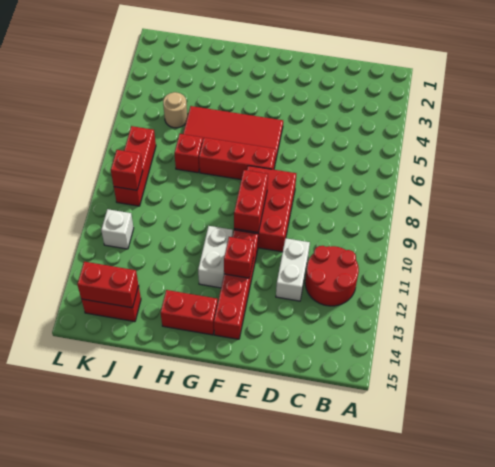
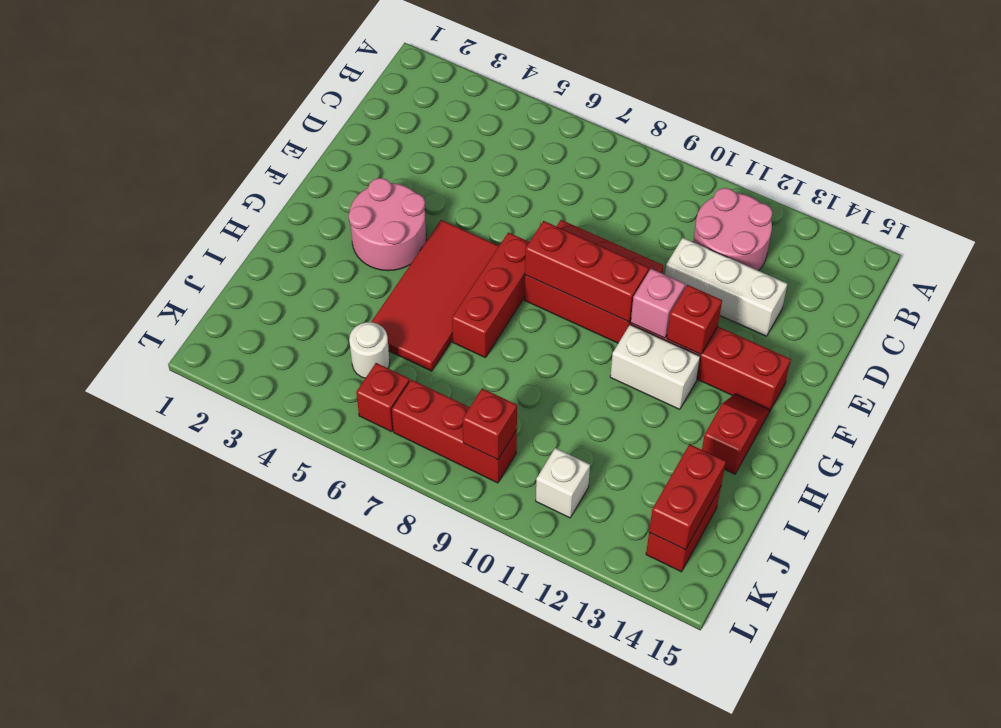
red round brick B11:C12 level 1 -> pink round brick B11:C12 level 1
white brick D11:D12 level 1 -> white brick D11:D13 level 1
none -> pink round brick F3:G4 level 1
red brick F9:F10 level 2 -> red brick F8:F10 level 2
none -> pink brick F11 level 2
red brick G14:H14 level 1 -> red slope G14:H14 level 1 top H
red brick I7 level 1 -> red brick K6 level 1
tan round brick J5 level 1 -> white round brick J5 level 1

